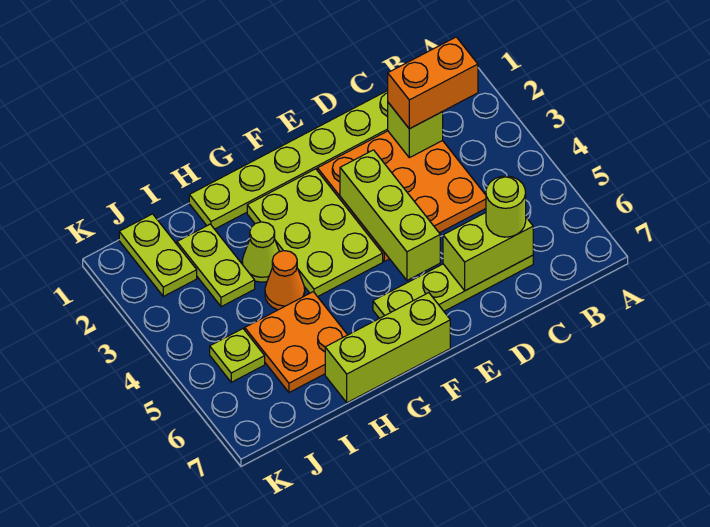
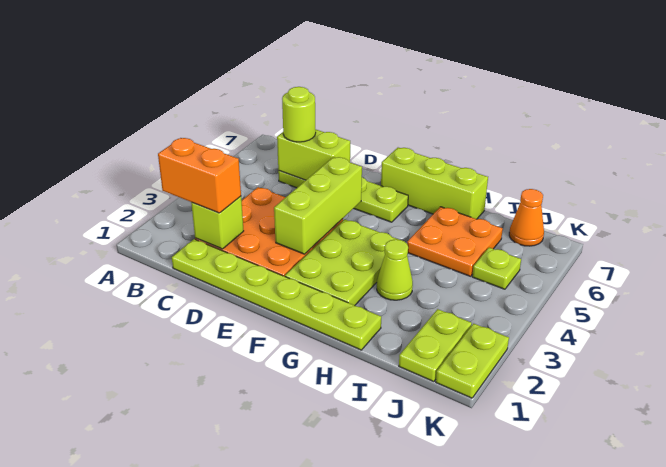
orange cone H4 level 1 -> orange cone J7 level 1
lime plate I2:I3 level 1 -> lime plate K1:K2 level 1

